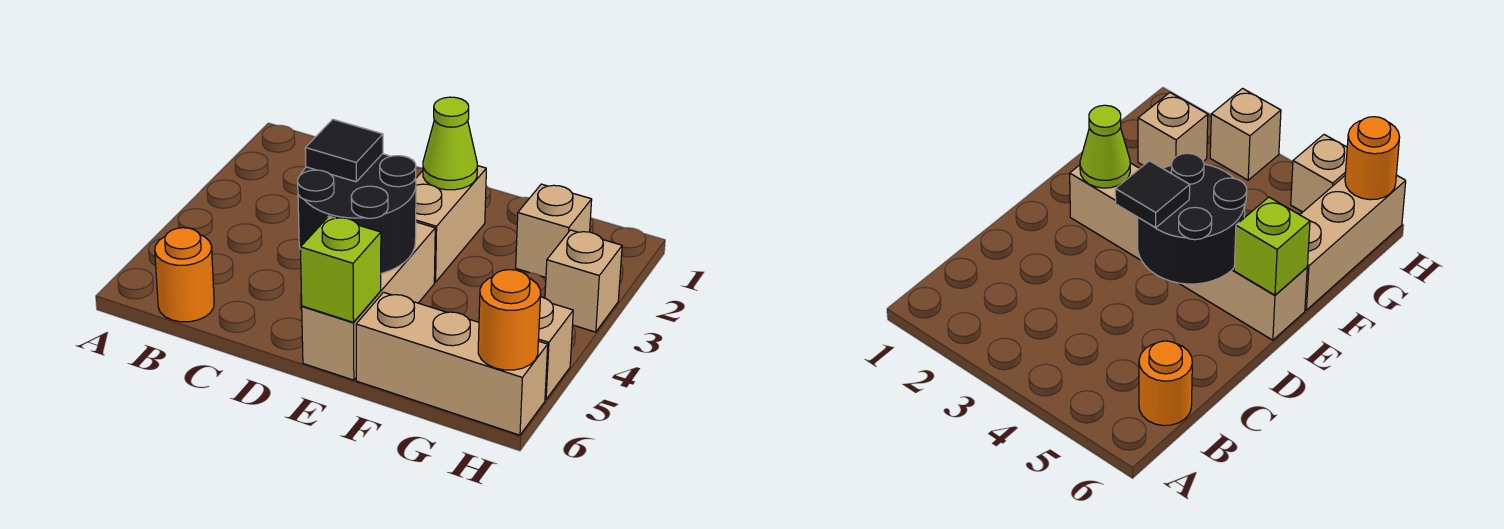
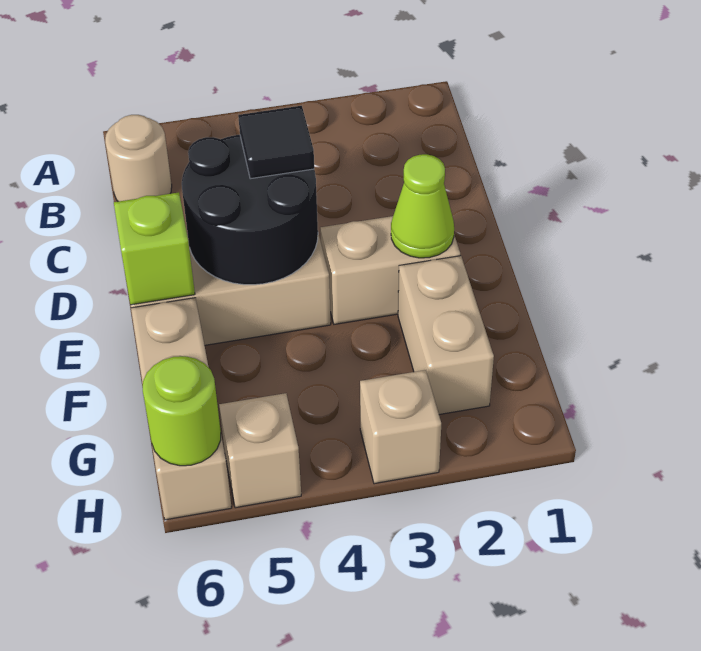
orange round brick B6 level 1 -> tan round brick B6 level 1
tan brick G2 level 1 -> tan brick F2:G2 level 1
orange round brick H6 level 2 -> lime round brick H6 level 2

